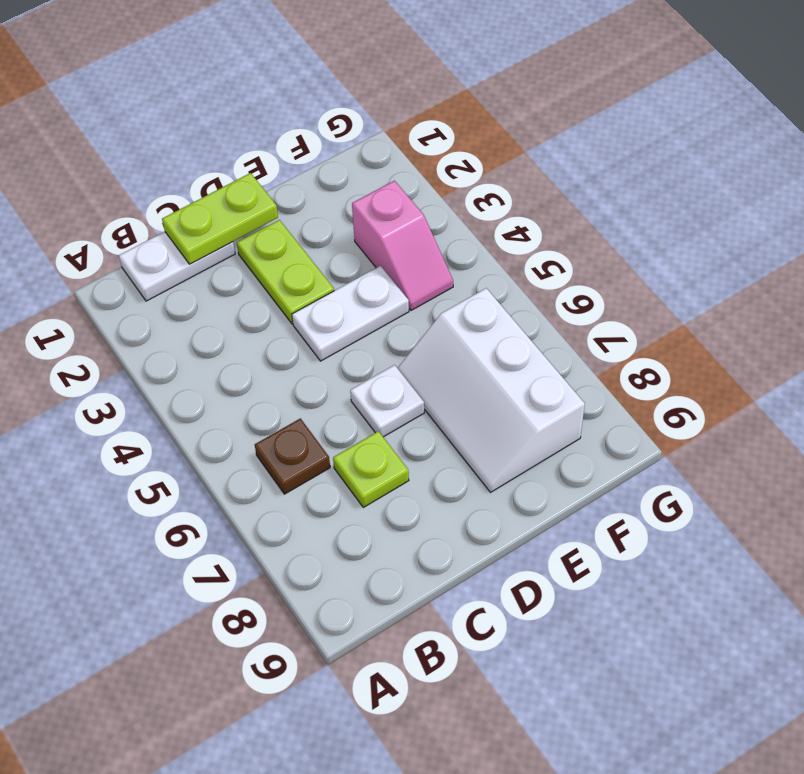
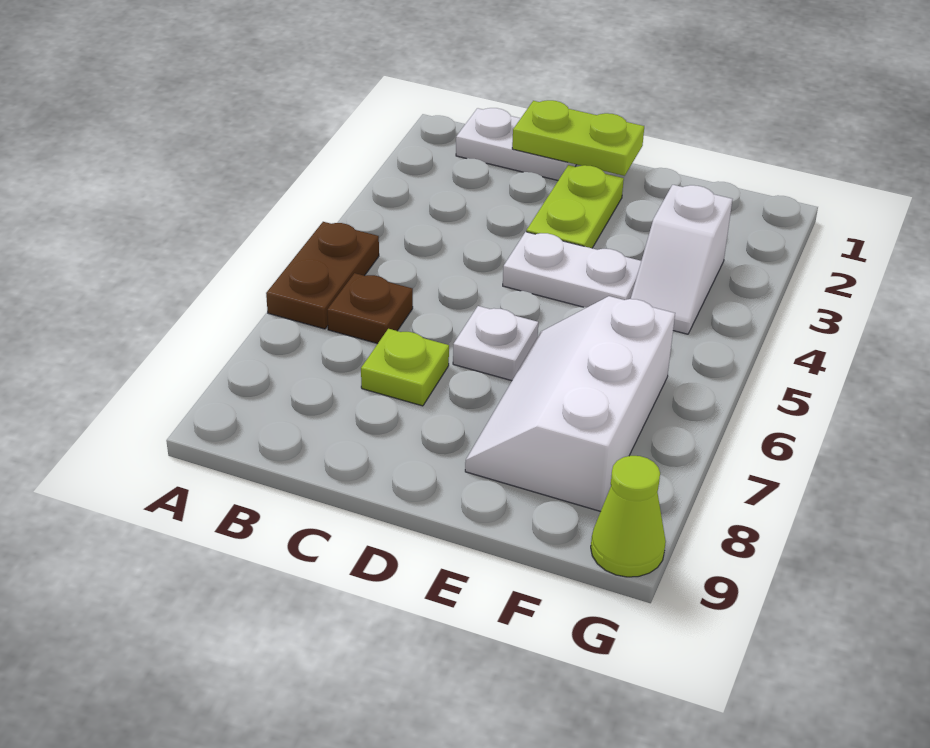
none -> brown plate A5:A6 level 1
pink slope F3:F4 level 1 top 3 -> white slope F3:F4 level 1 top 3
none -> lime cone G9 level 1

